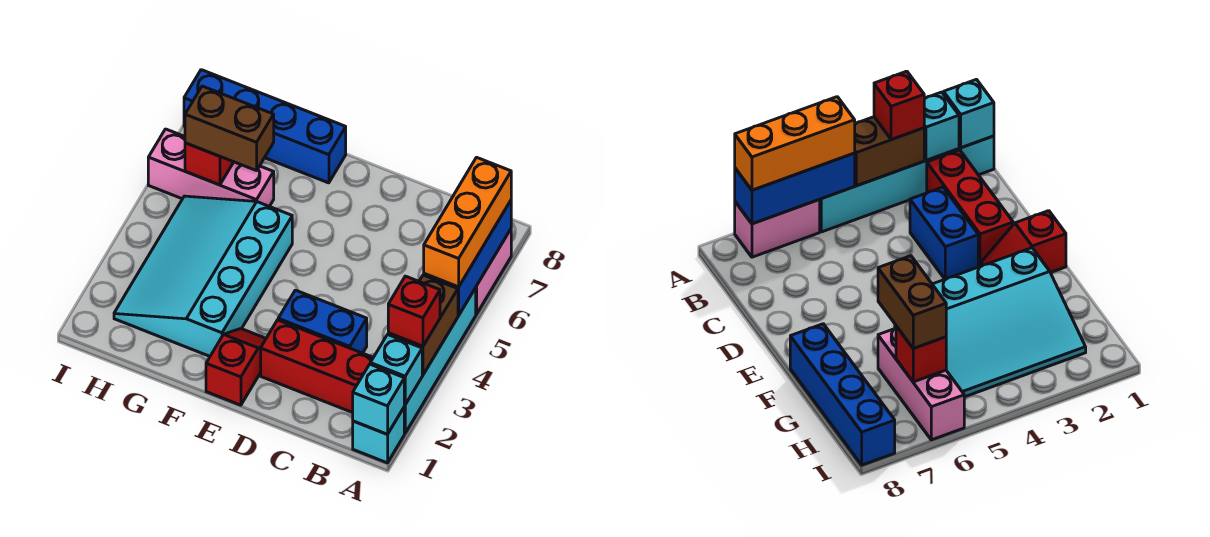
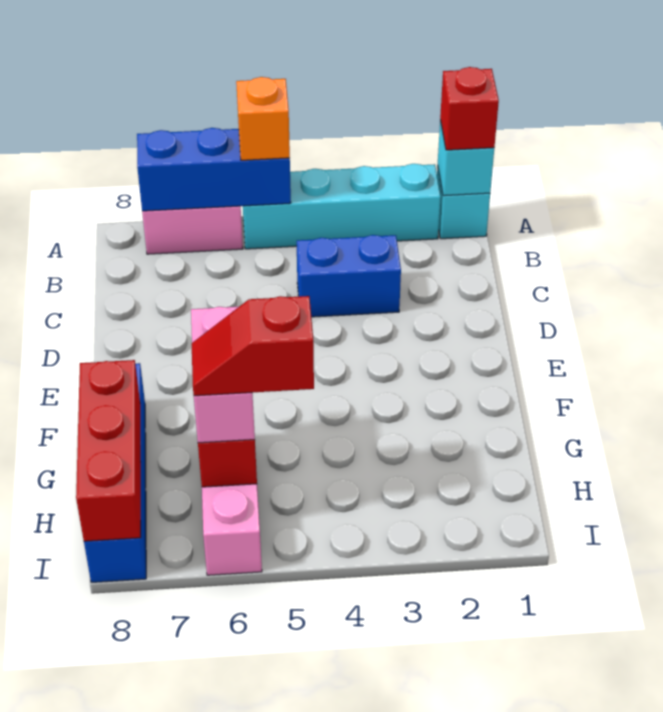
cyan brick A2 level 2 -> none
brown brick A3:A4 level 2 -> none
red brick A3 level 3 -> red brick A1 level 3
orange brick A5:A7 level 3 -> orange brick A5 level 3
red brick B2:D2 level 1 -> red brick G8:I8 level 2
blue brick C3:D3 level 1 -> blue brick C3:C4 level 1
red slope E1:E2 level 1 top 1 -> red slope H5:H6 level 4 top 5
cyan slope F2:H5 level 1 top F -> none
brown brick G6:H6 level 3 -> pink brick G6:H6 level 3

